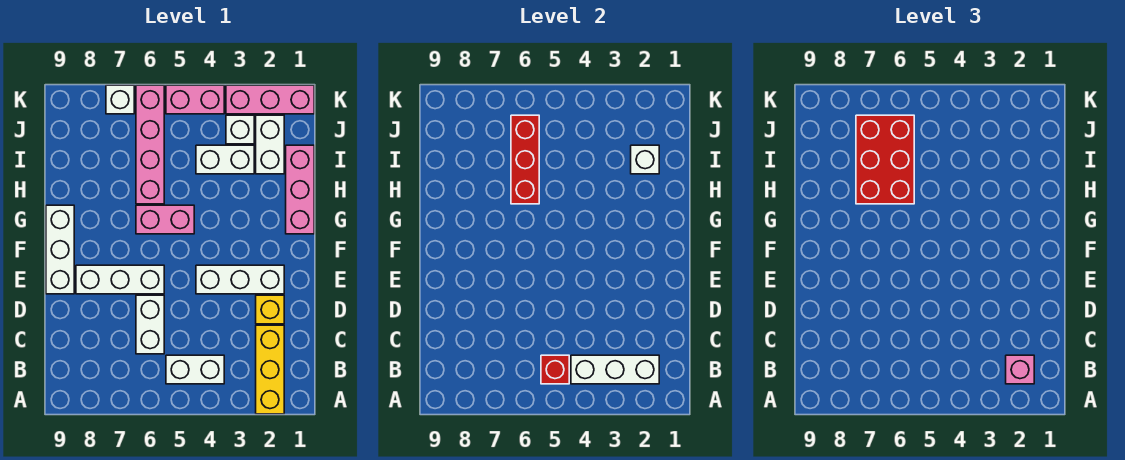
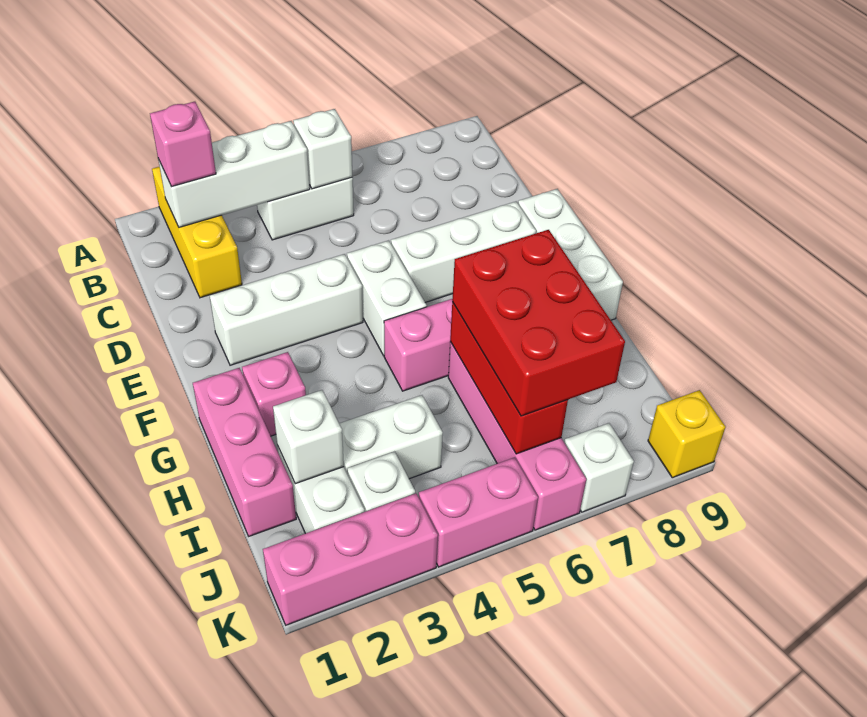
red brick B5 level 2 -> white brick B5 level 2
white brick C6:D6 level 1 -> white brick E5:F5 level 1
yellow brick D2 level 1 -> yellow brick K9 level 1
none -> pink brick G2 level 1

